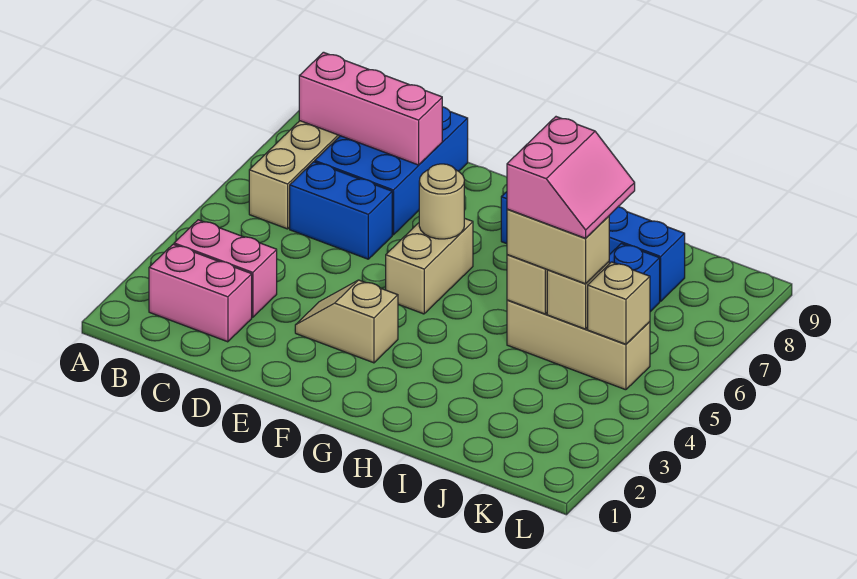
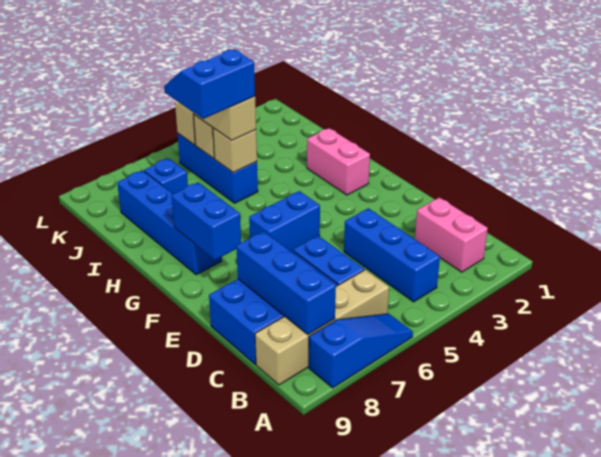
none -> blue slope A6:A8 level 1 top 8
pink brick B3:C3 level 1 -> pink brick G2:H2 level 1
none -> blue brick B4:D4 level 1
pink brick B8:D8 level 2 -> blue brick B8:D8 level 2
tan slope E3:F3 level 1 top F -> none
tan brick F5:F6 level 1 -> blue brick F5:F6 level 1
tan round brick F6 level 2 -> none
none -> blue brick F8:G8 level 2
tan brick I5:K5 level 1 -> blue brick I5:K5 level 1
pink slope I5:J6 level 4 top I -> blue slope I5:J6 level 4 top I

